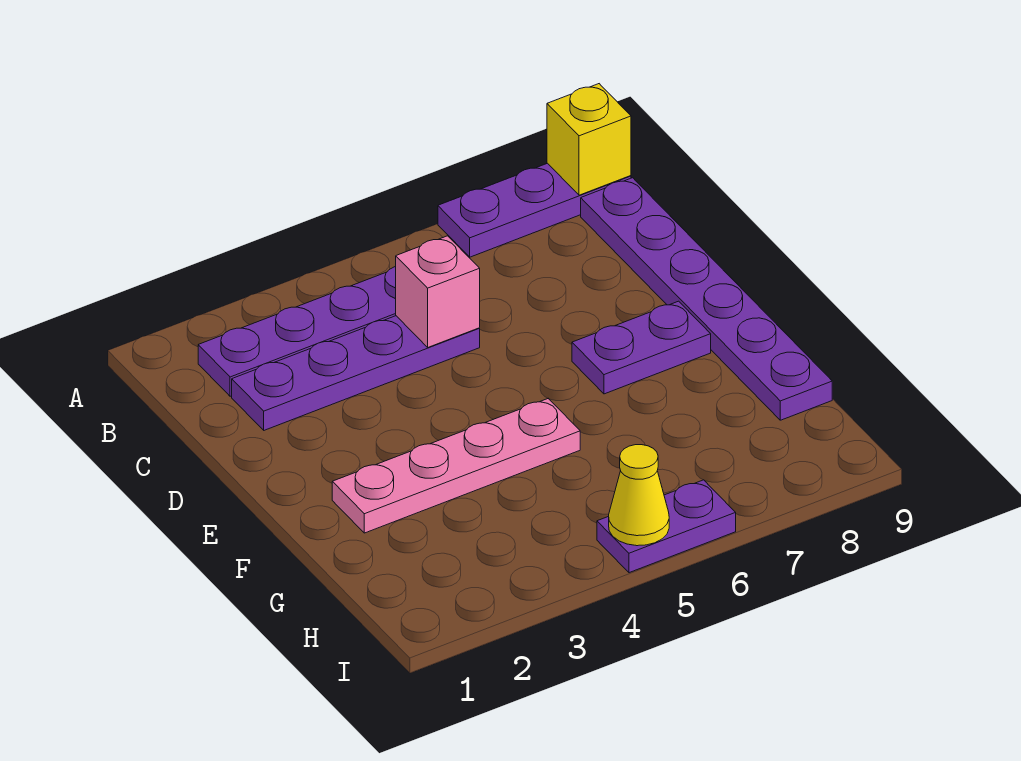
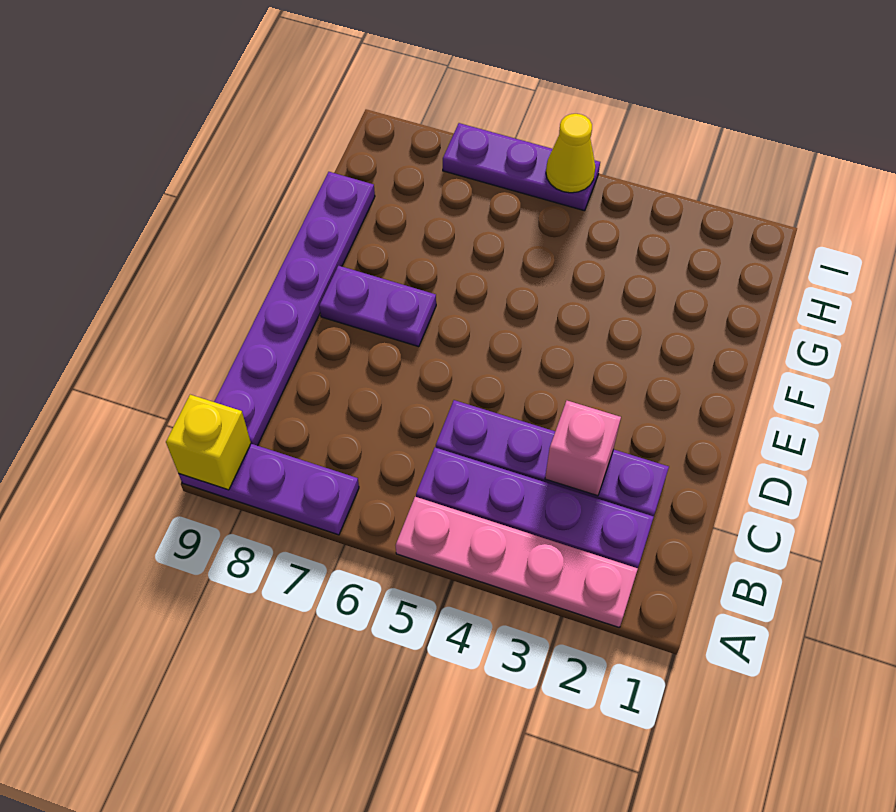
pink brick C5 level 2 -> pink brick C3 level 2
pink plate F2:F5 level 1 -> pink plate A2:A5 level 1
purple plate I5:I6 level 1 -> purple plate I5:I7 level 1

